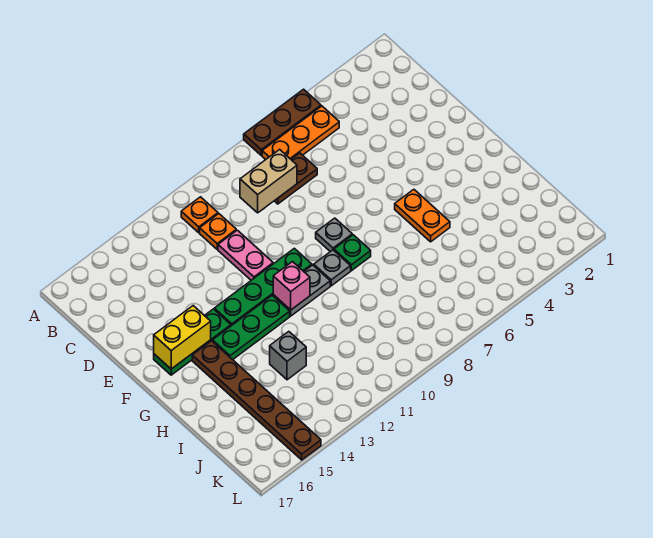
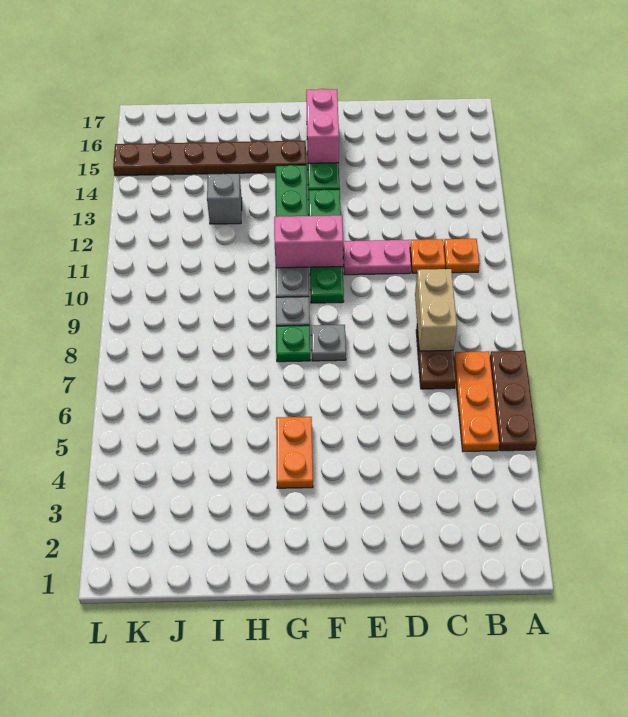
yellow brick F15:F16 level 2 -> pink brick F15:F16 level 2
orange plate G5:H5 level 1 -> orange plate G4:G5 level 1
pink brick G11 level 2 -> pink brick F11:G11 level 2

